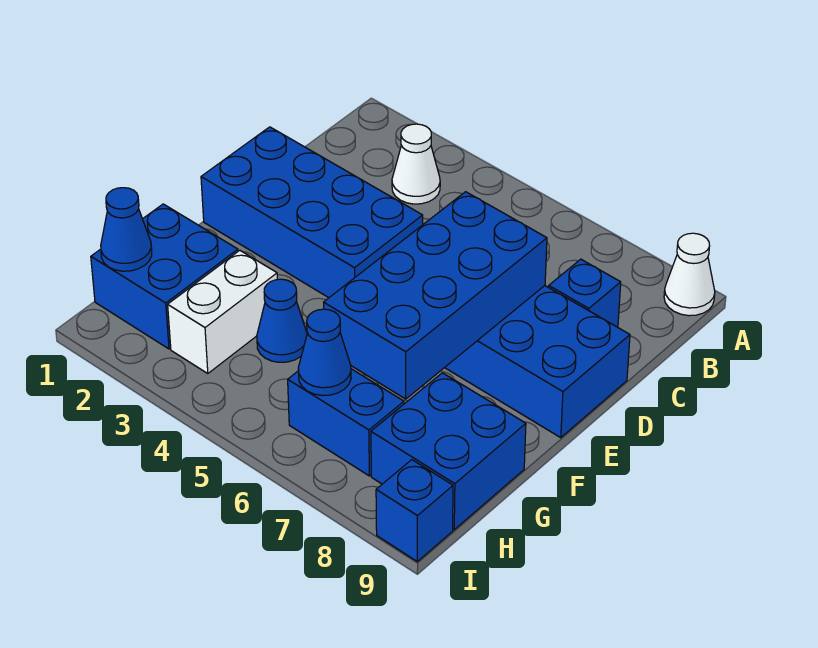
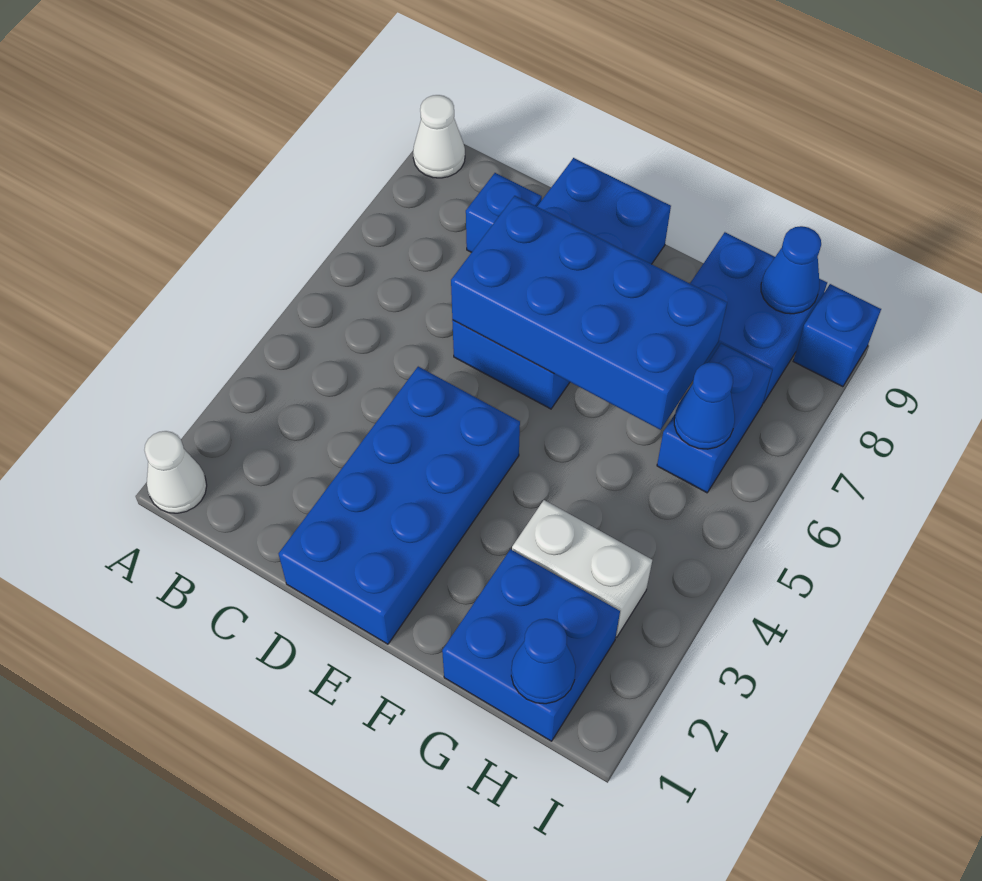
white cone B3 level 1 -> white cone A1 level 1
blue cone G4 level 1 -> blue cone H9 level 2

